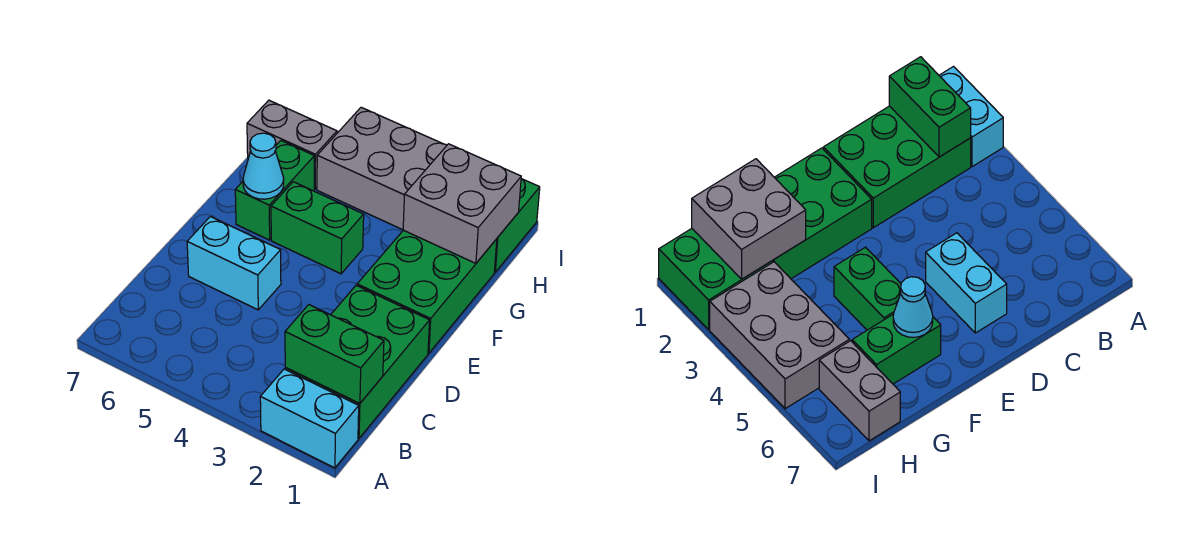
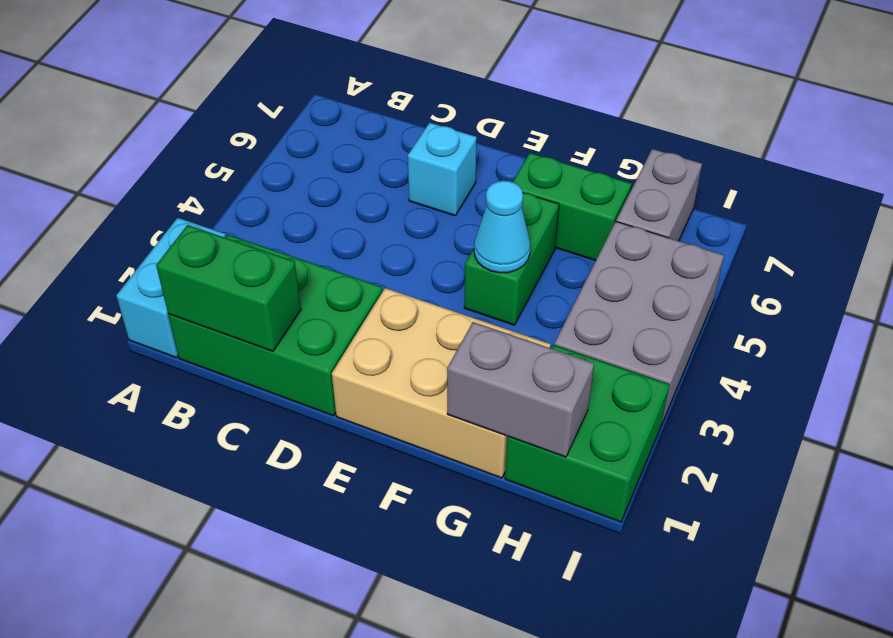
green brick B1:B2 level 2 -> green brick B1:C1 level 2
cyan brick D5:D6 level 1 -> cyan brick D6 level 1
green brick E1:G2 level 1 -> tan brick E1:G2 level 1
cyan cone F6 level 2 -> cyan cone F4 level 2
grey brick G1:H2 level 2 -> grey brick G1:H1 level 2

